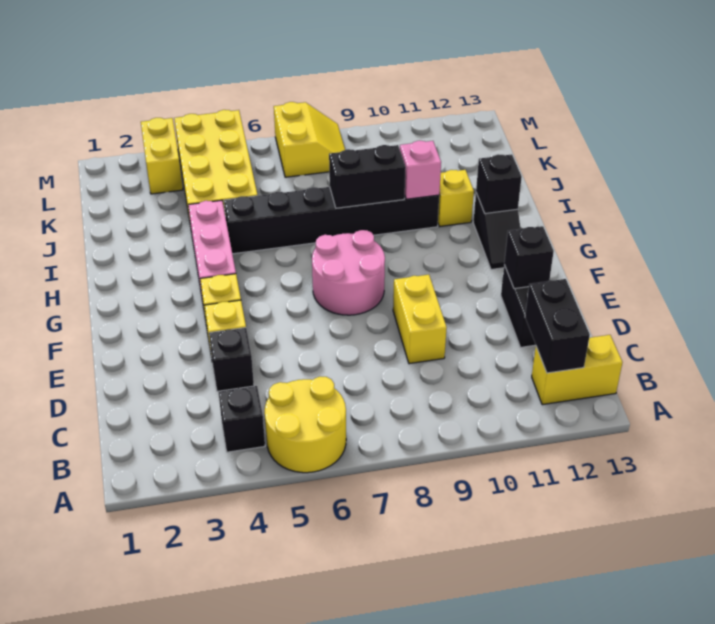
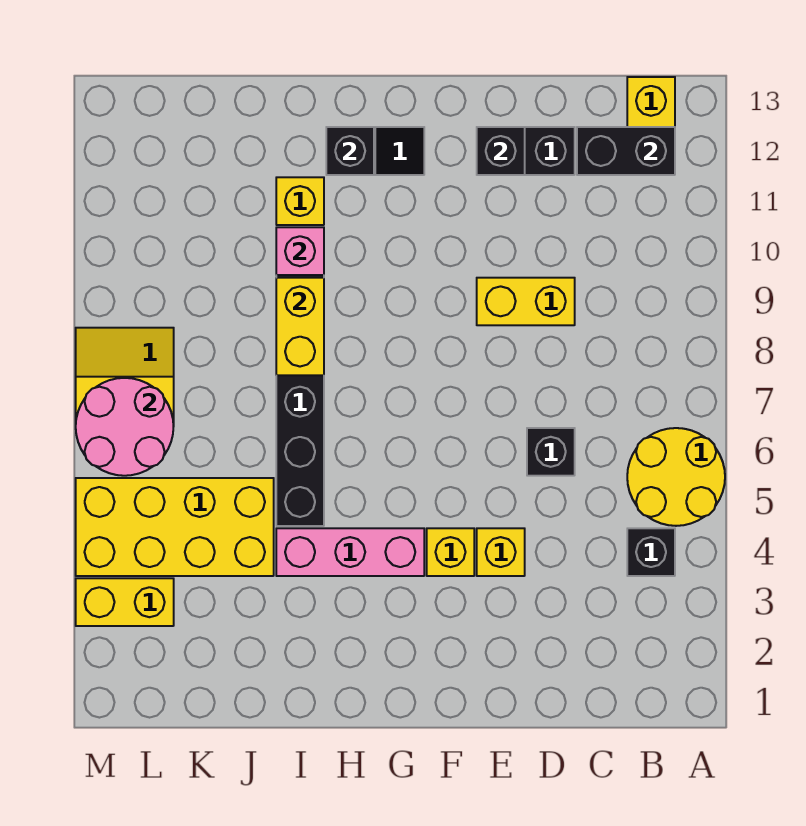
black brick D4 level 1 -> black brick D6 level 1
pink round brick F7:G8 level 1 -> pink round brick L6:M7 level 2
black brick I8:I9 level 2 -> yellow brick I8:I9 level 2

